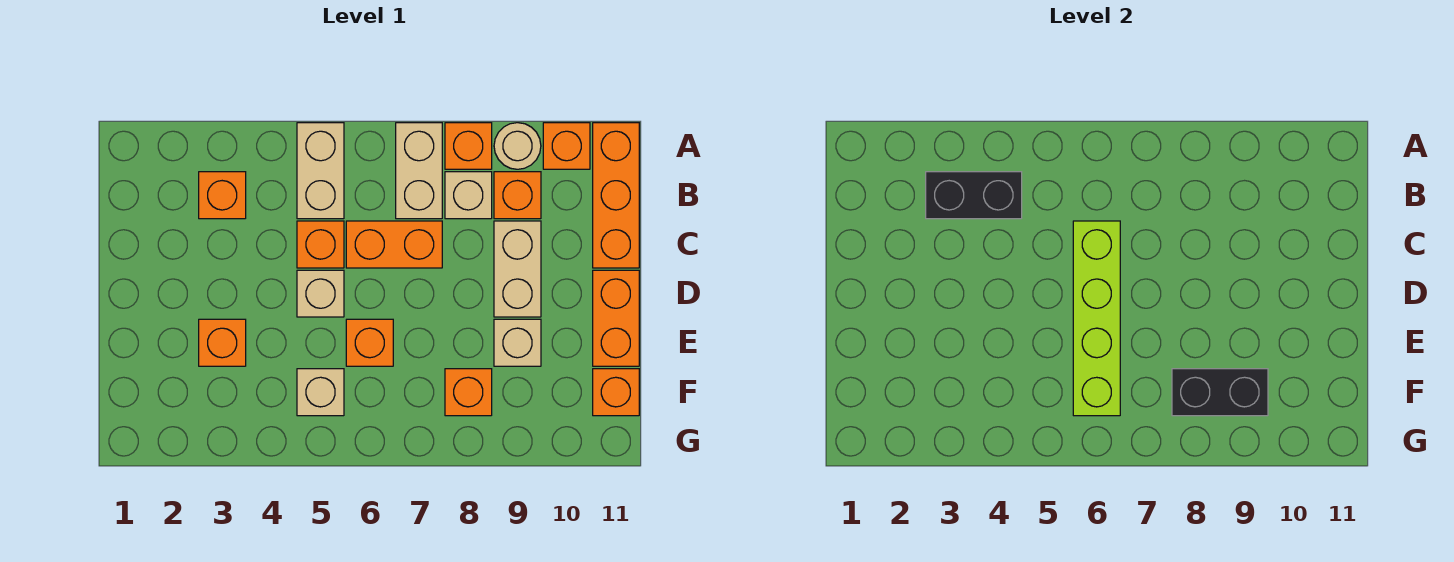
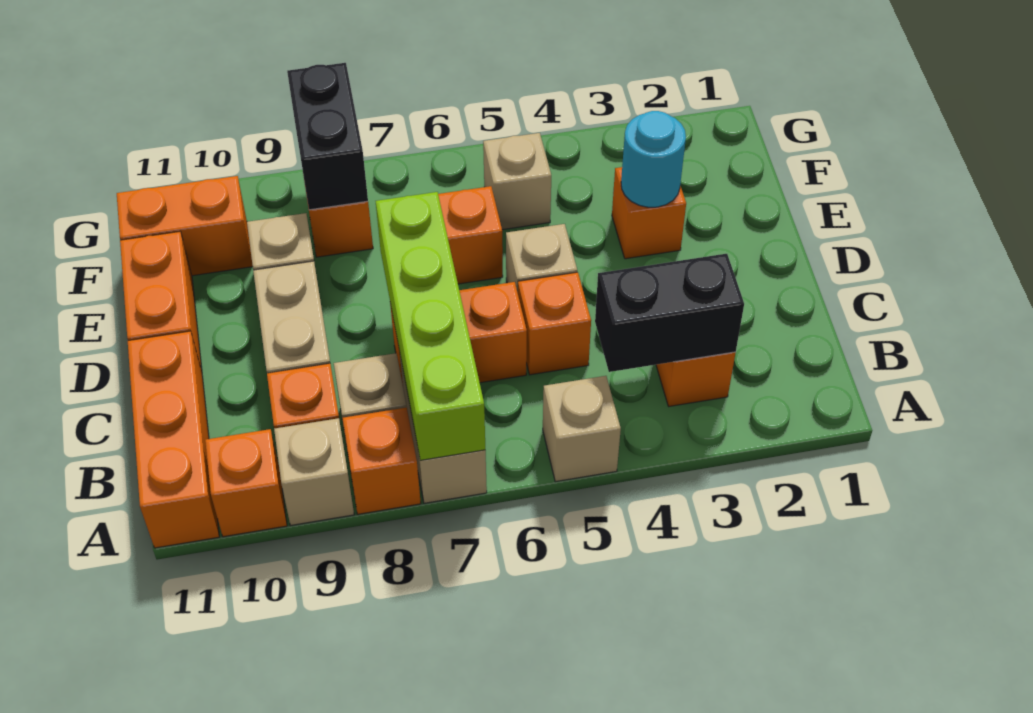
tan brick A5:B5 level 1 -> tan brick A5 level 1
tan round brick A9 level 1 -> tan brick A9 level 1
lime brick C6:F6 level 2 -> lime brick A7:D7 level 2
none -> cyan round brick E3 level 2
black brick F8:F9 level 2 -> black brick F8:G8 level 2
orange brick F11 level 1 -> orange brick F10:F11 level 1

